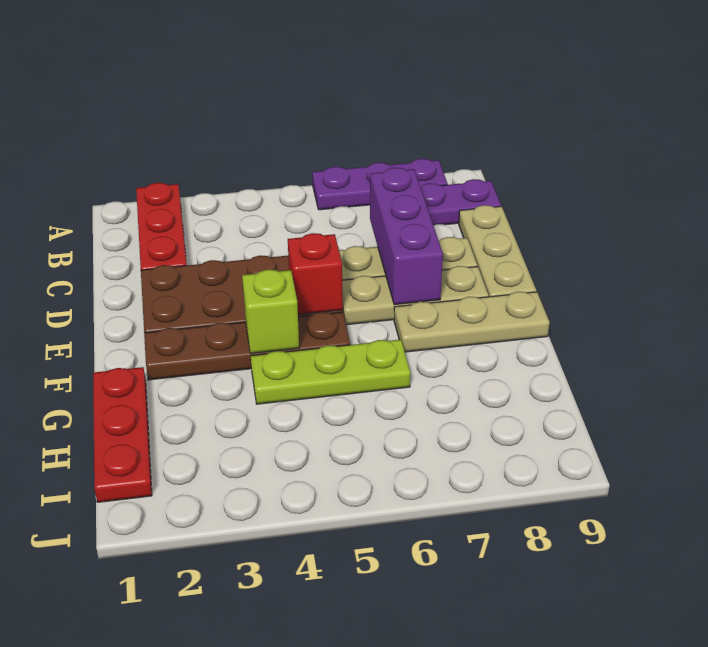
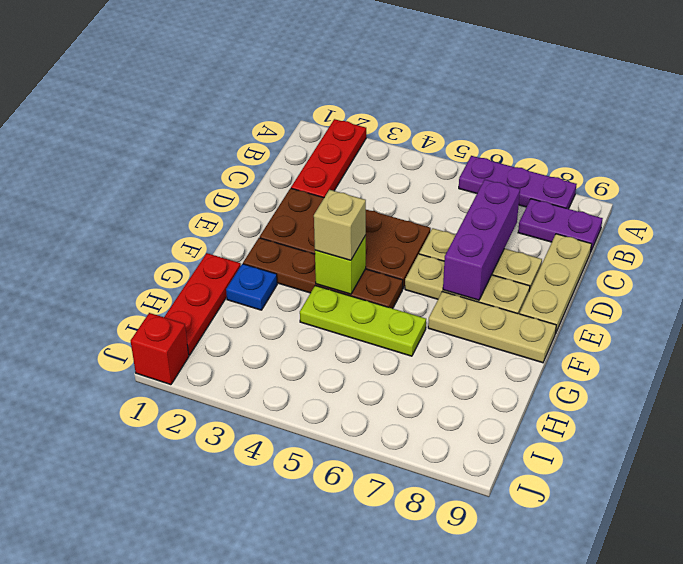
red brick E5 level 2 -> red brick J1 level 1
none -> tan brick F4 level 3
none -> blue plate G2 level 1

